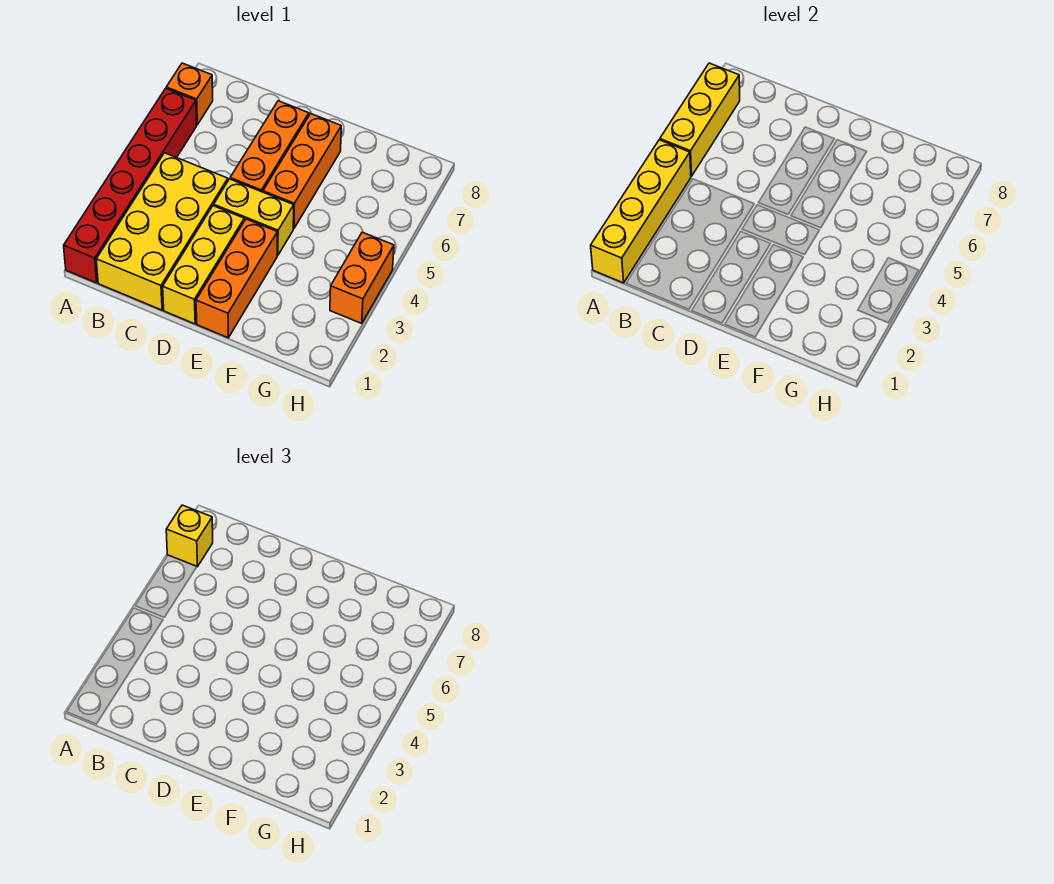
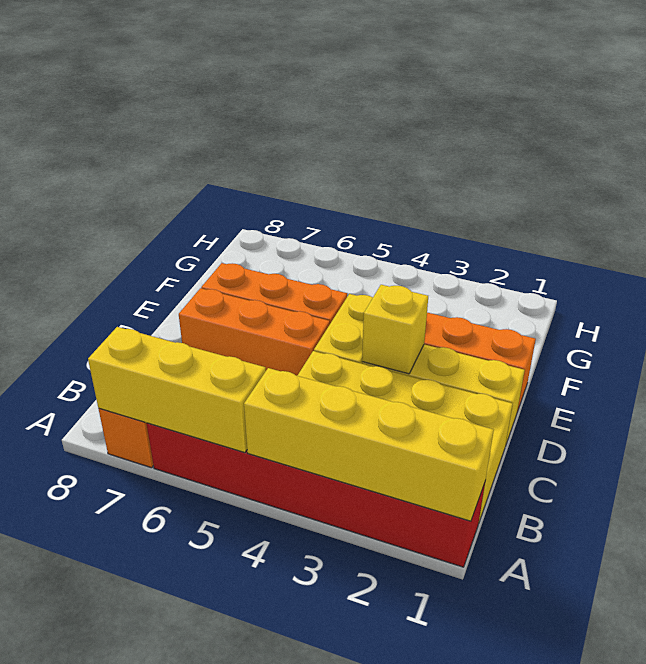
yellow brick A7 level 3 -> yellow brick D3 level 2
orange brick H3:H4 level 1 -> none

